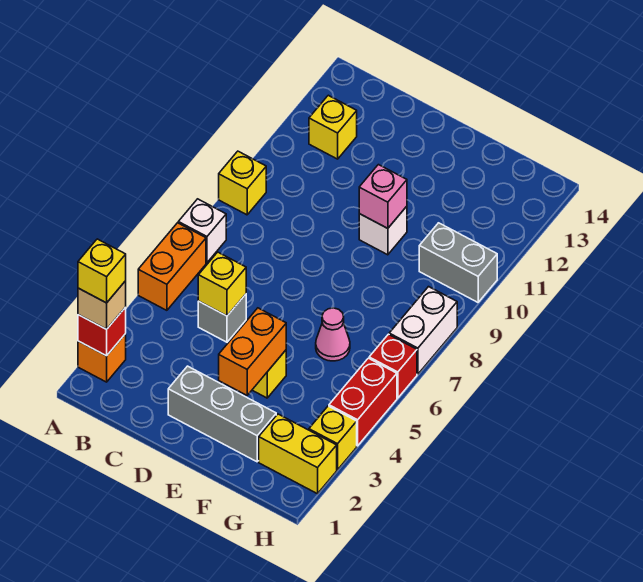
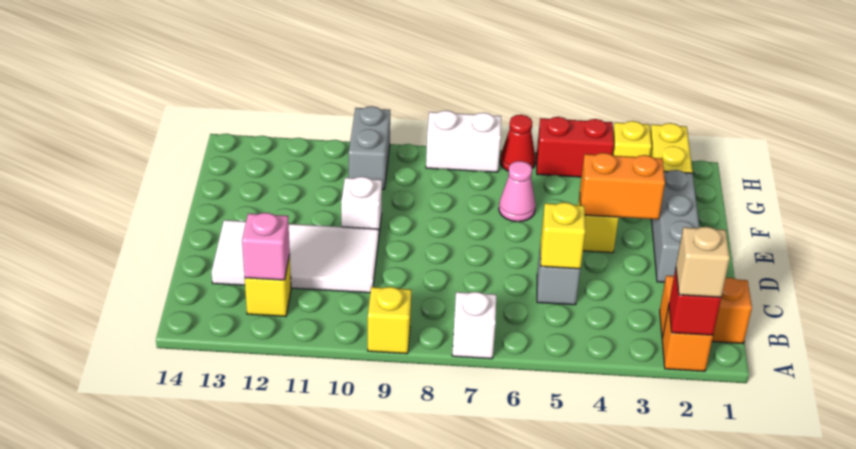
yellow brick A2 level 4 -> none
orange brick A5:A6 level 1 -> orange brick B1:B2 level 1
none -> white tile C10:D13 level 1
pink brick E10 level 2 -> pink brick B12 level 2
red brick H6 level 1 -> red cone H6 level 1

